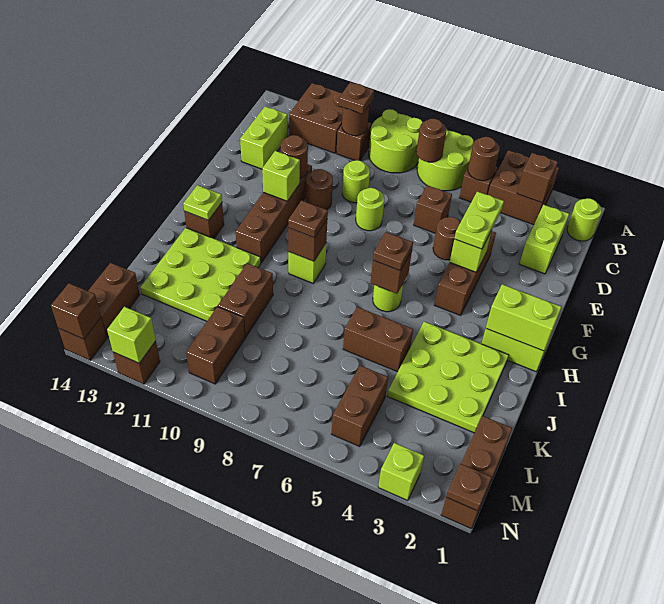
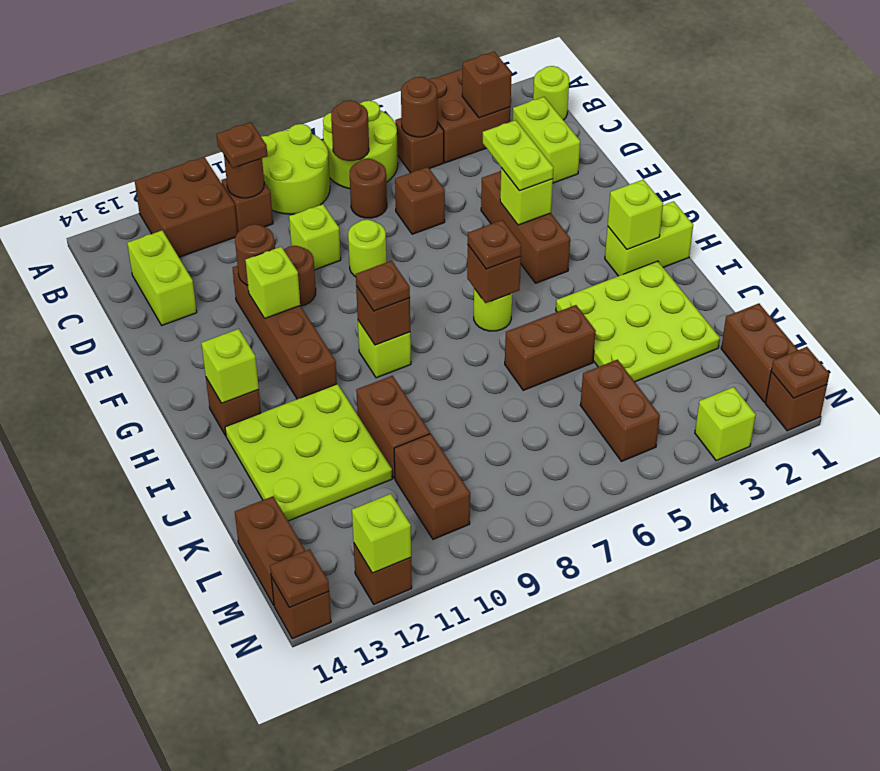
lime round brick D9 level 1 -> lime brick D9 level 1
brown round brick E5 level 1 -> brown round brick C7 level 1
lime brick H1:H2 level 2 -> lime brick H2 level 2
lime plate H13 level 2 -> lime brick H13 level 2
brown brick N14 level 2 -> brown plate N14 level 2

